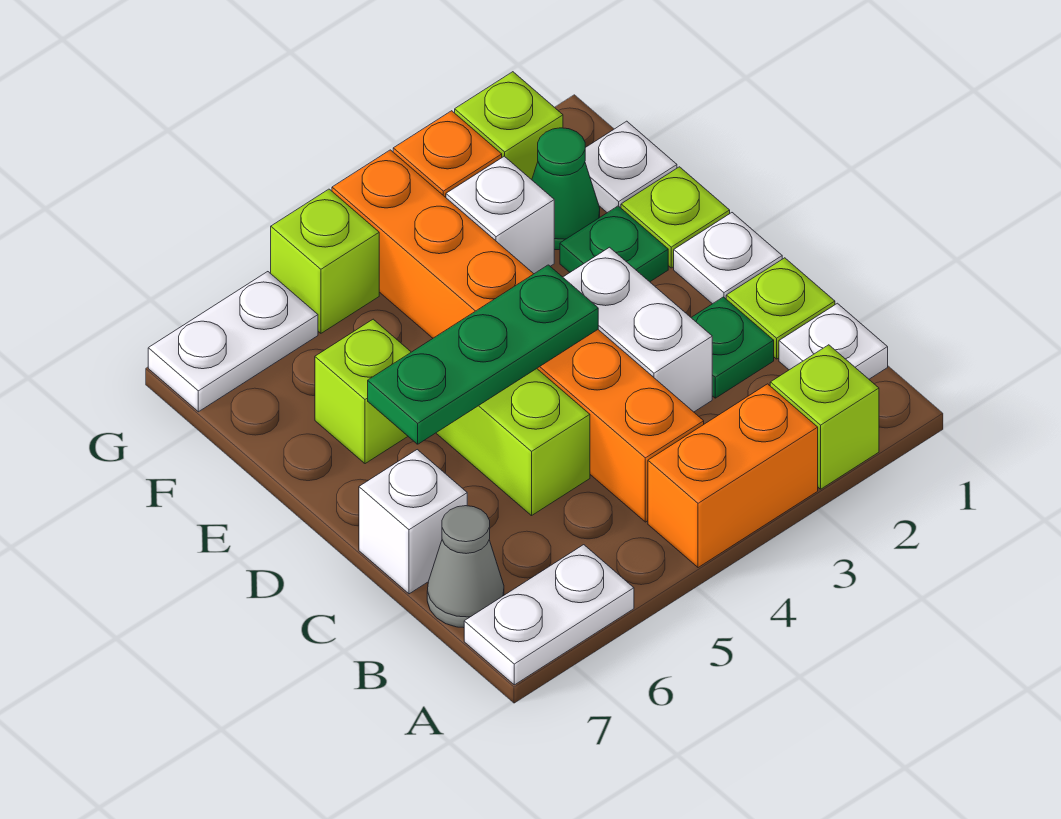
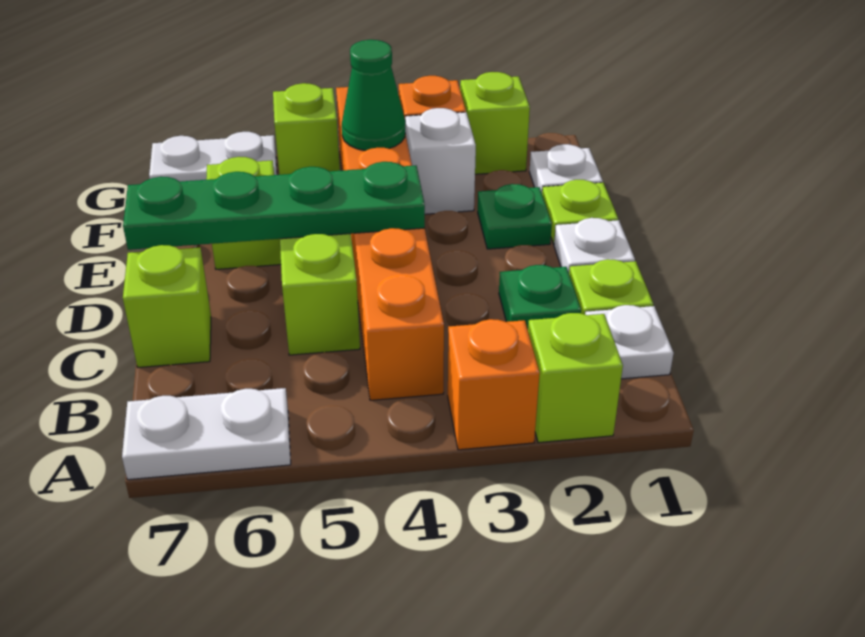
orange brick A3:A4 level 1 -> orange brick A3 level 1
grey cone B7 level 1 -> none
white brick C3:D3 level 1 -> none
white brick C7 level 1 -> lime brick C7 level 1
green plate D4:D6 level 2 -> green plate D4:D7 level 2
green cone F2 level 1 -> green cone F4 level 2

